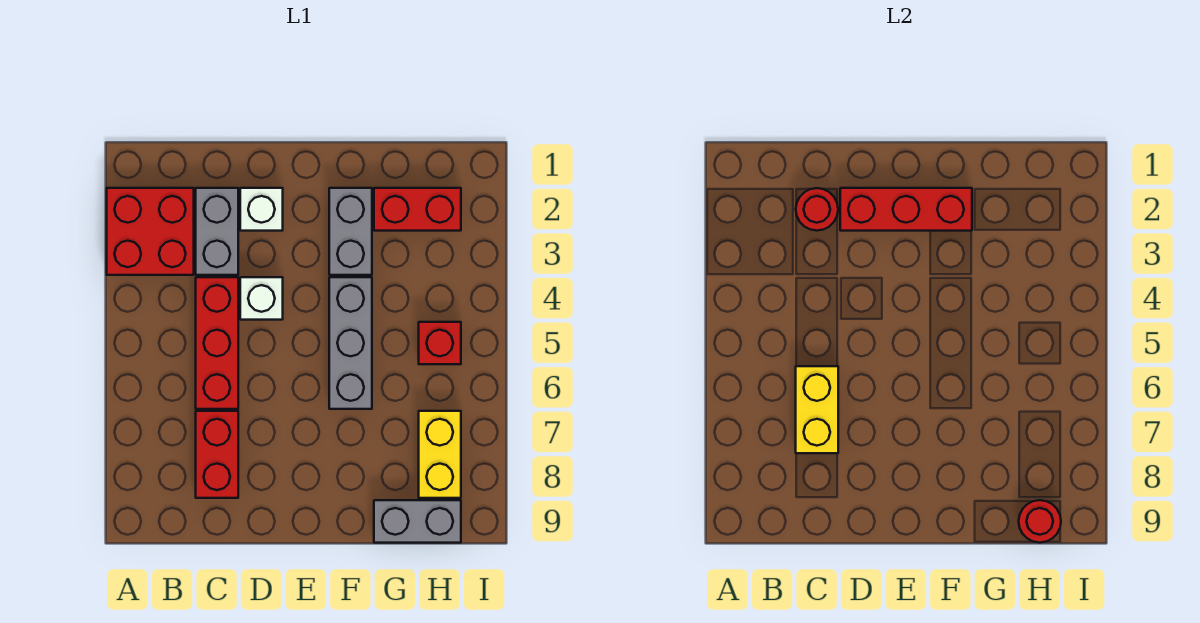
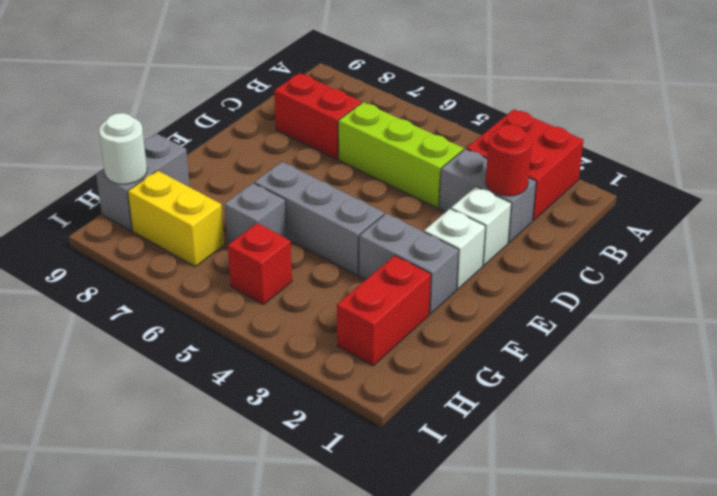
red brick C4:C6 level 1 -> lime brick C4:C6 level 1
yellow brick C6:C7 level 2 -> none
red brick D2:F2 level 2 -> none
white brick D4 level 1 -> white brick E2 level 1
none -> grey brick G6 level 1
red round brick H9 level 2 -> white round brick H9 level 2

